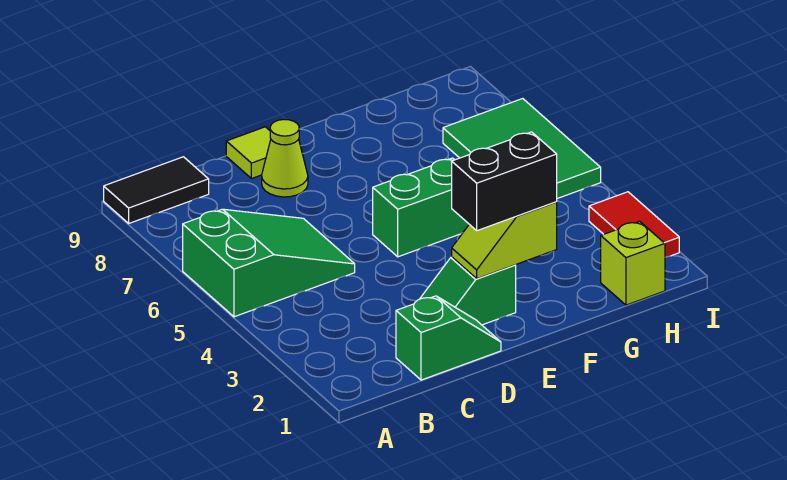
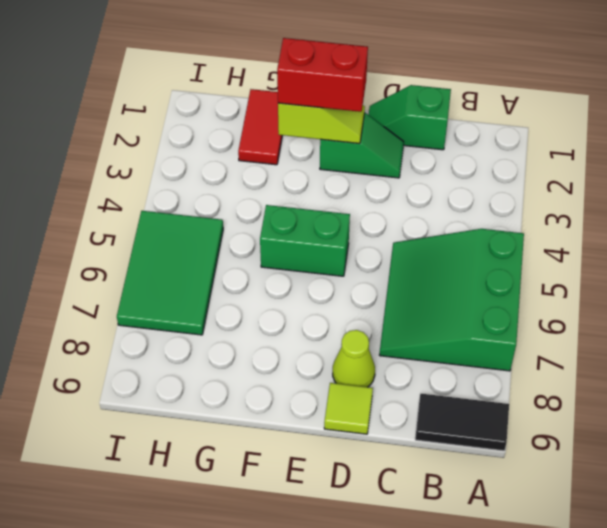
green slope A5:C6 level 1 top A -> green slope A5:C7 level 1 top A
black brick E2:F2 level 3 -> red brick E2:F2 level 3
lime brick H1 level 1 -> none
red tile I2:I3 level 1 -> red tile G1:G2 level 1

